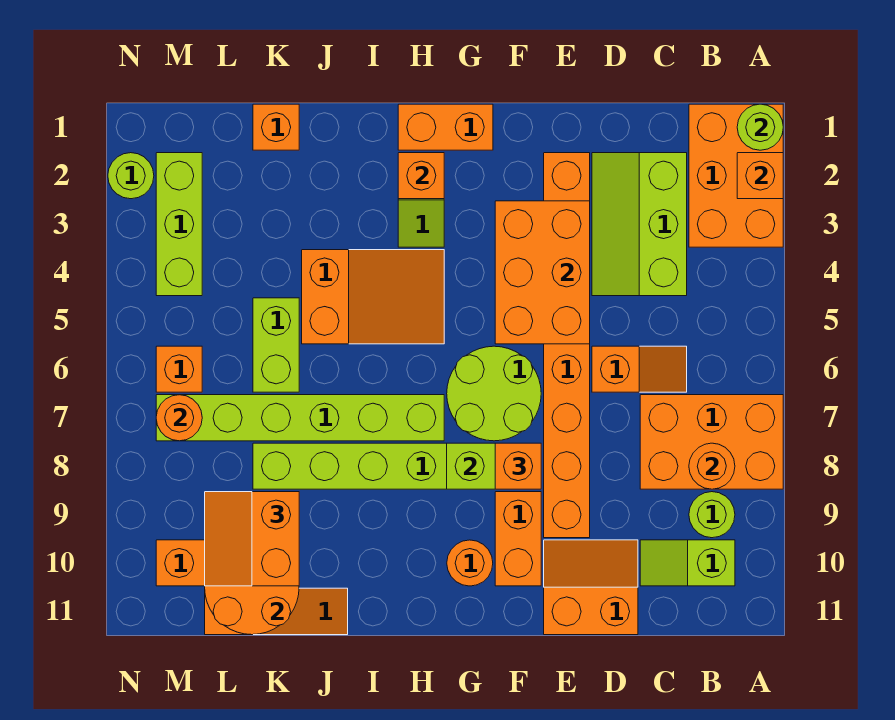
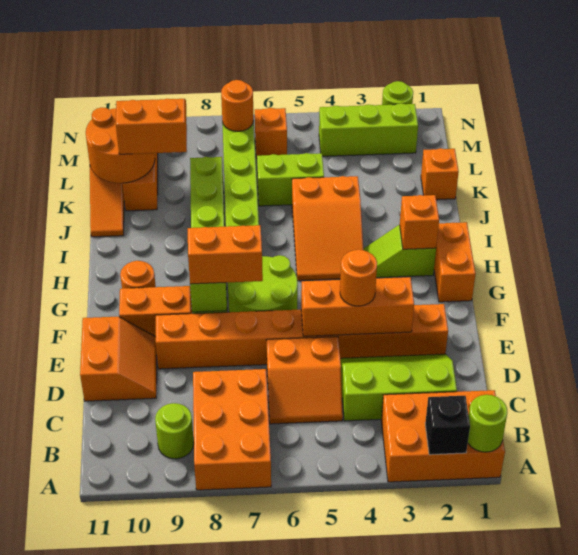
orange brick A2 level 2 -> black brick A2 level 2
orange round brick B8 level 2 -> orange round brick E4 level 3
lime slope B10:C10 level 1 top B -> none
orange slope C6:D6 level 1 top D -> orange slope C5:D6 level 1 top D
orange brick E3:F5 level 2 -> orange brick E3:E5 level 2
orange brick F8 level 3 -> orange brick F7:F8 level 3

